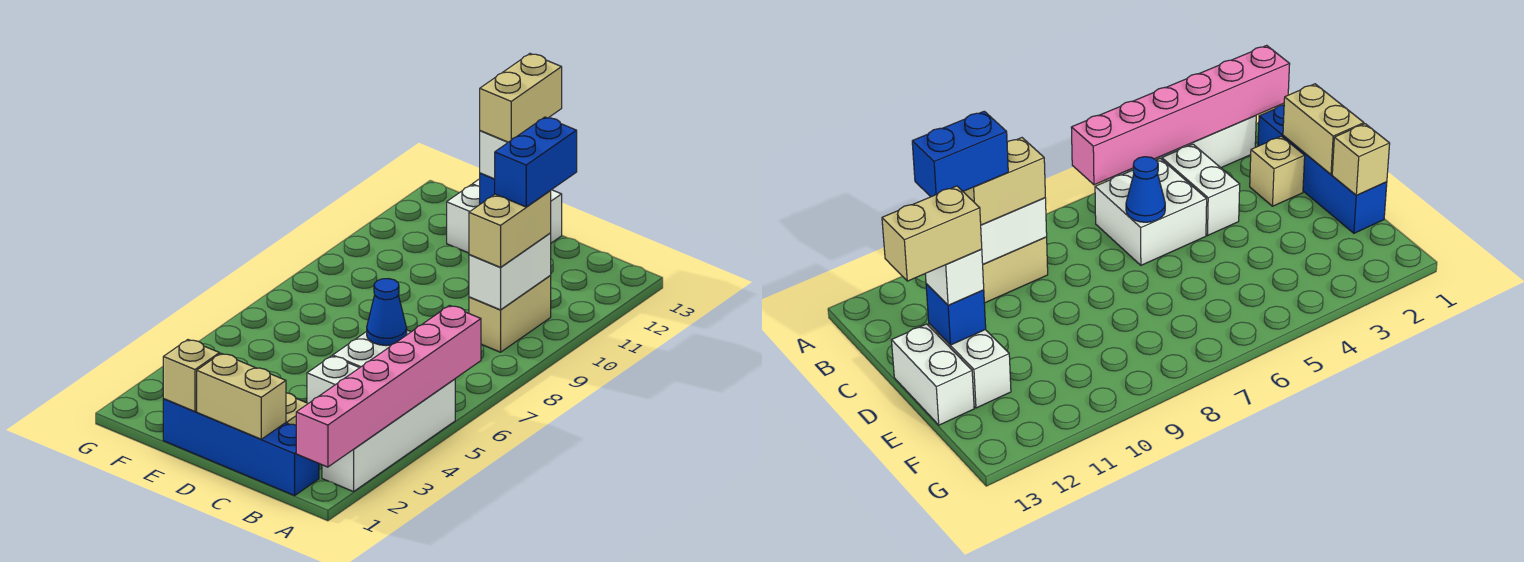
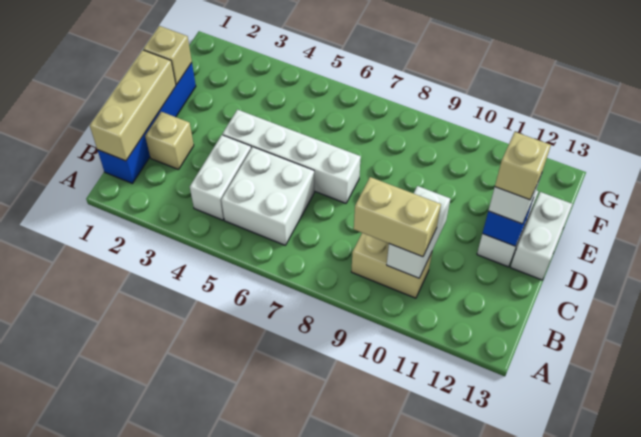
pink brick A1:A6 level 2 -> none
white brick A2:A5 level 1 -> white brick D4:D7 level 1
white brick B9:B10 level 2 -> white brick B10:C10 level 2
blue brick B10:B11 level 4 -> none
tan brick C1:D1 level 2 -> tan brick B1:D1 level 2
blue cone C6 level 2 -> none
tan brick D12:D13 level 4 -> tan brick D12 level 4

